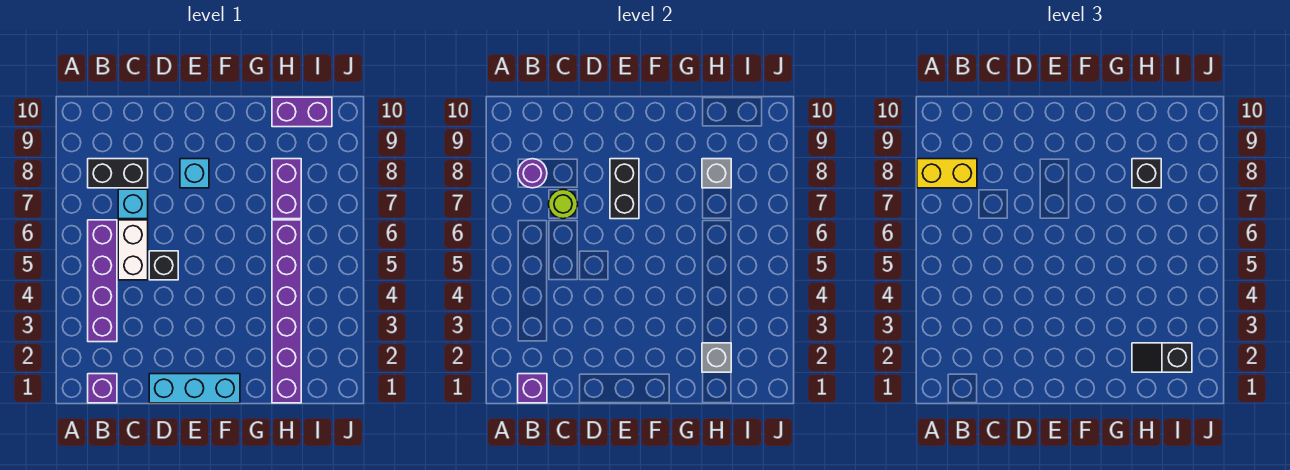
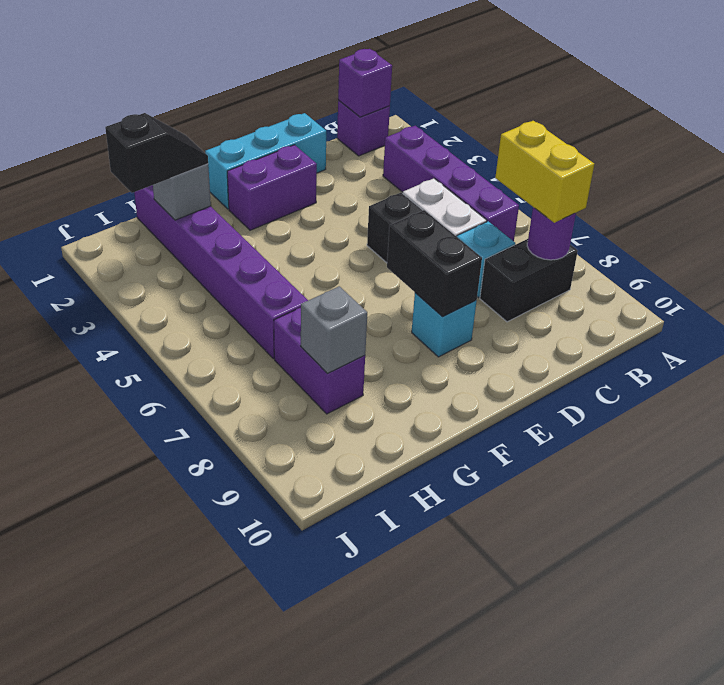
yellow brick A8:B8 level 3 -> yellow brick B7:B8 level 3
lime round brick C7 level 2 -> none
black brick H8 level 3 -> none
purple brick H10:I10 level 1 -> purple brick E2:F2 level 1

